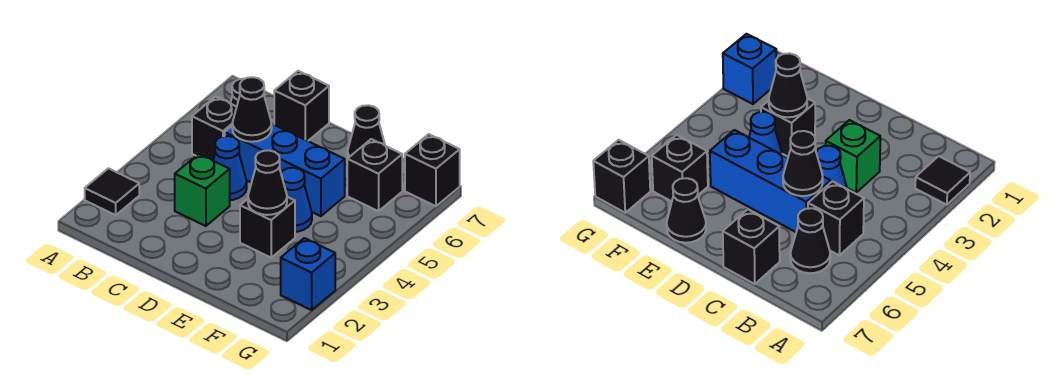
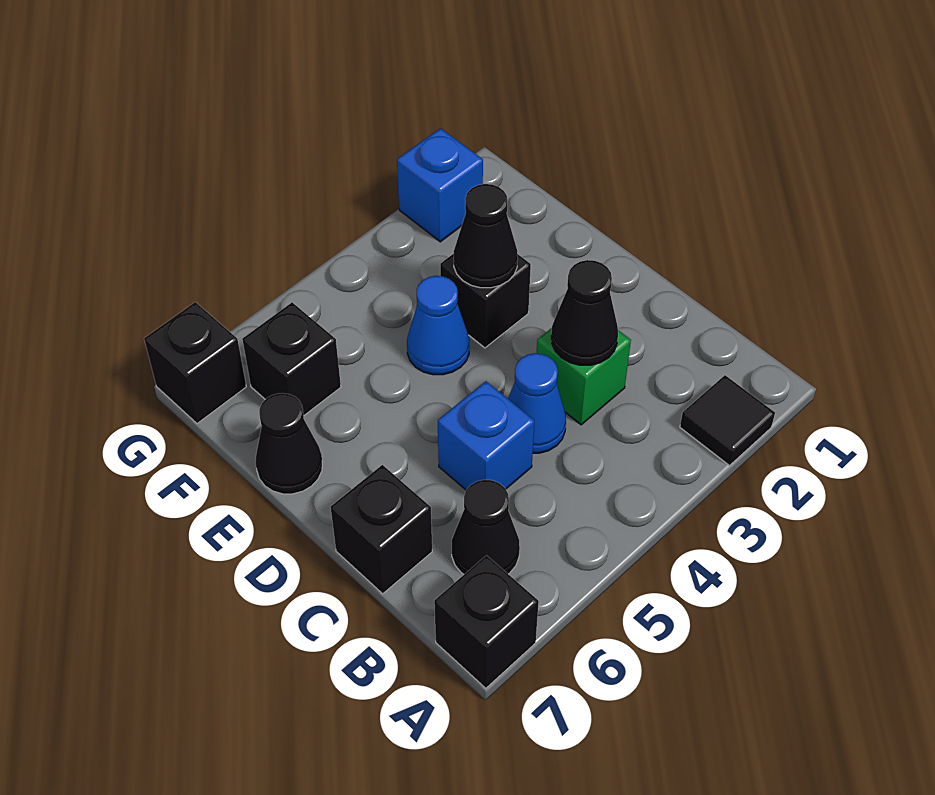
black brick B5 level 1 -> black brick A7 level 1
blue brick C5:E5 level 1 -> blue brick C5 level 1
black cone C5 level 2 -> black cone C3 level 2

